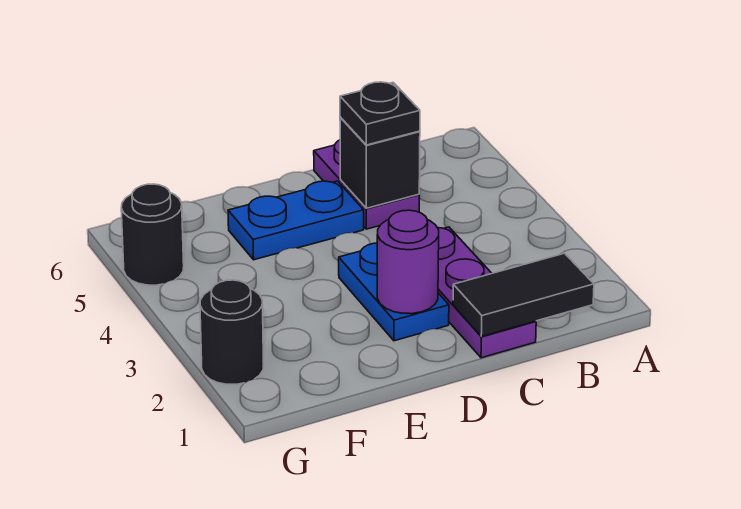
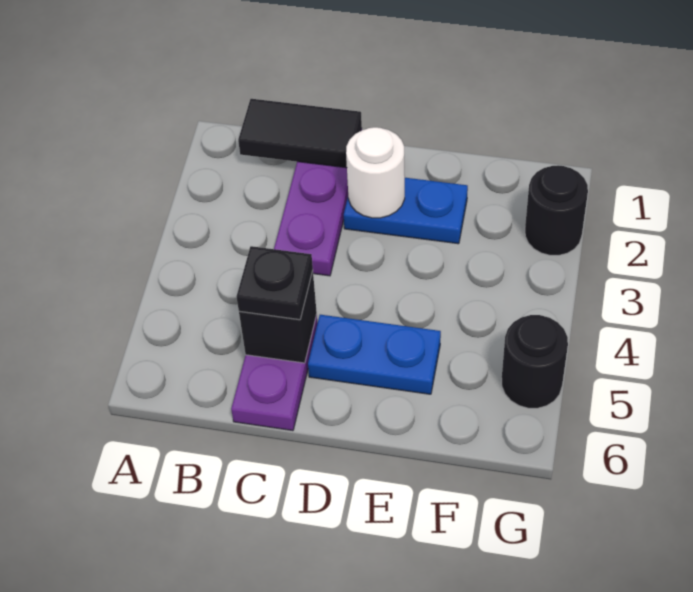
blue plate D2:D3 level 1 -> blue plate D2:E2 level 1
purple round brick D2 level 2 -> white round brick D2 level 2

